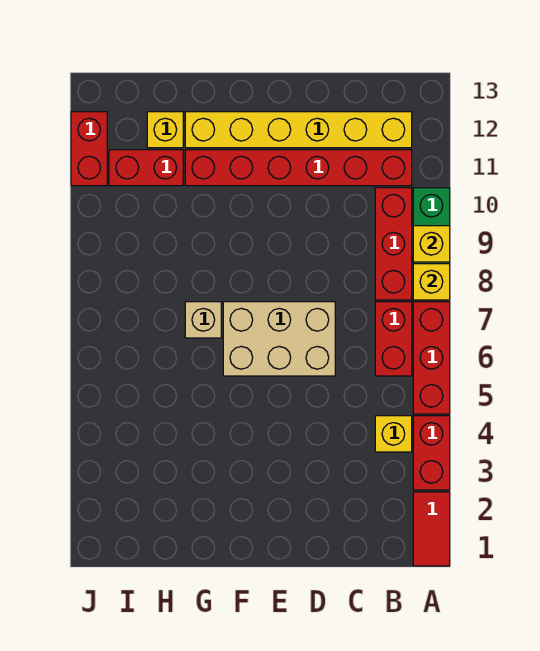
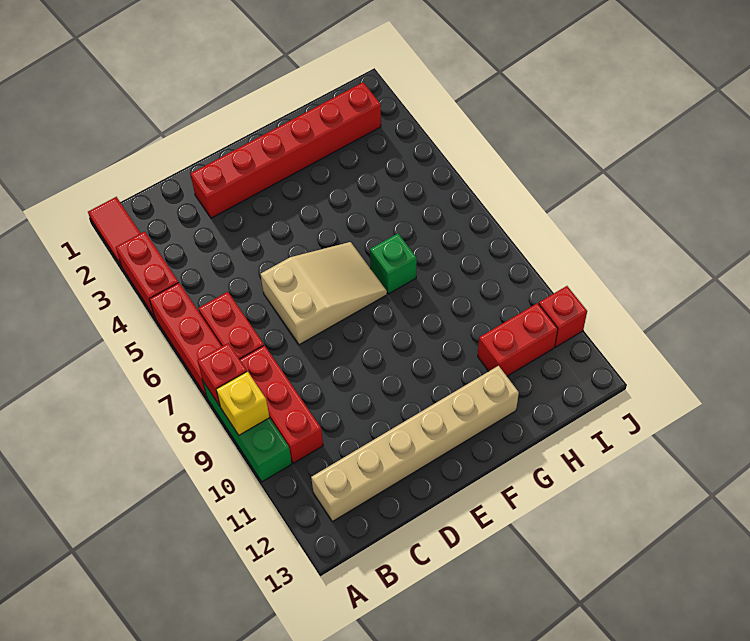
yellow brick A8 level 2 -> red brick A8 level 2
yellow brick B4 level 1 -> none
red brick B11:G11 level 1 -> red brick D2:I2 level 1
yellow brick B12:G12 level 1 -> tan brick B12:G12 level 1
tan brick D6:F7 level 1 -> tan slope D6:F7 level 1 top D
tan brick G7 level 1 -> green brick G7 level 1
yellow brick H12 level 1 -> none
red brick J11:J12 level 1 -> red brick J11 level 1

